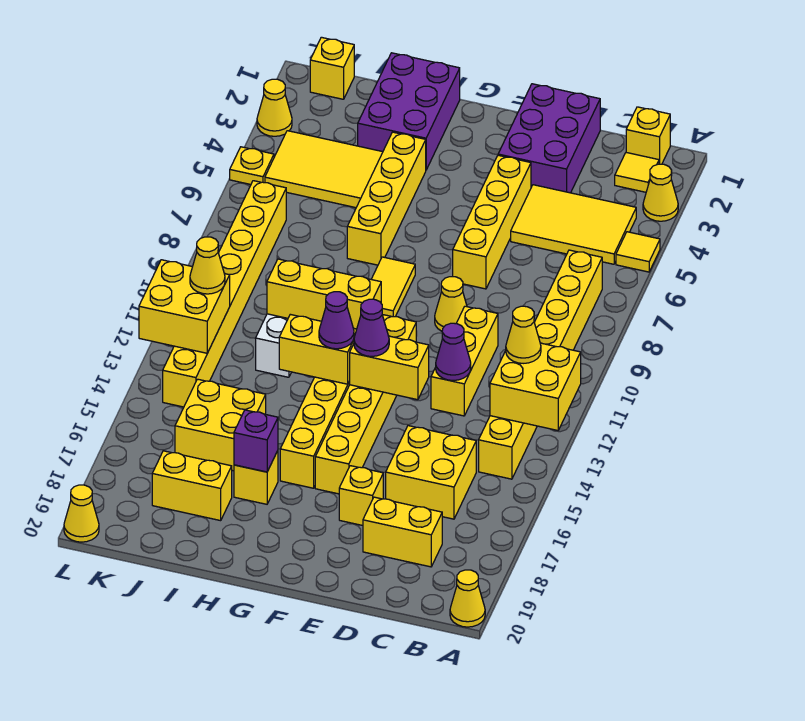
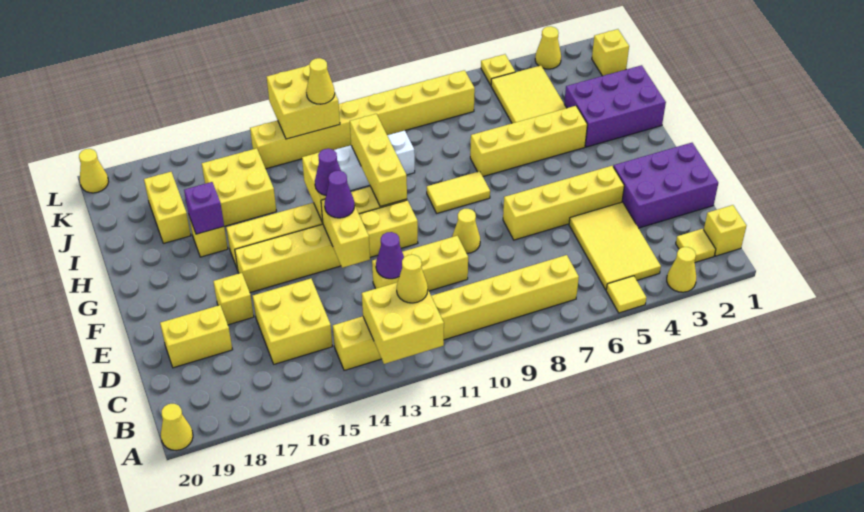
yellow brick C18:D18 level 1 -> yellow brick D18:D19 level 1

